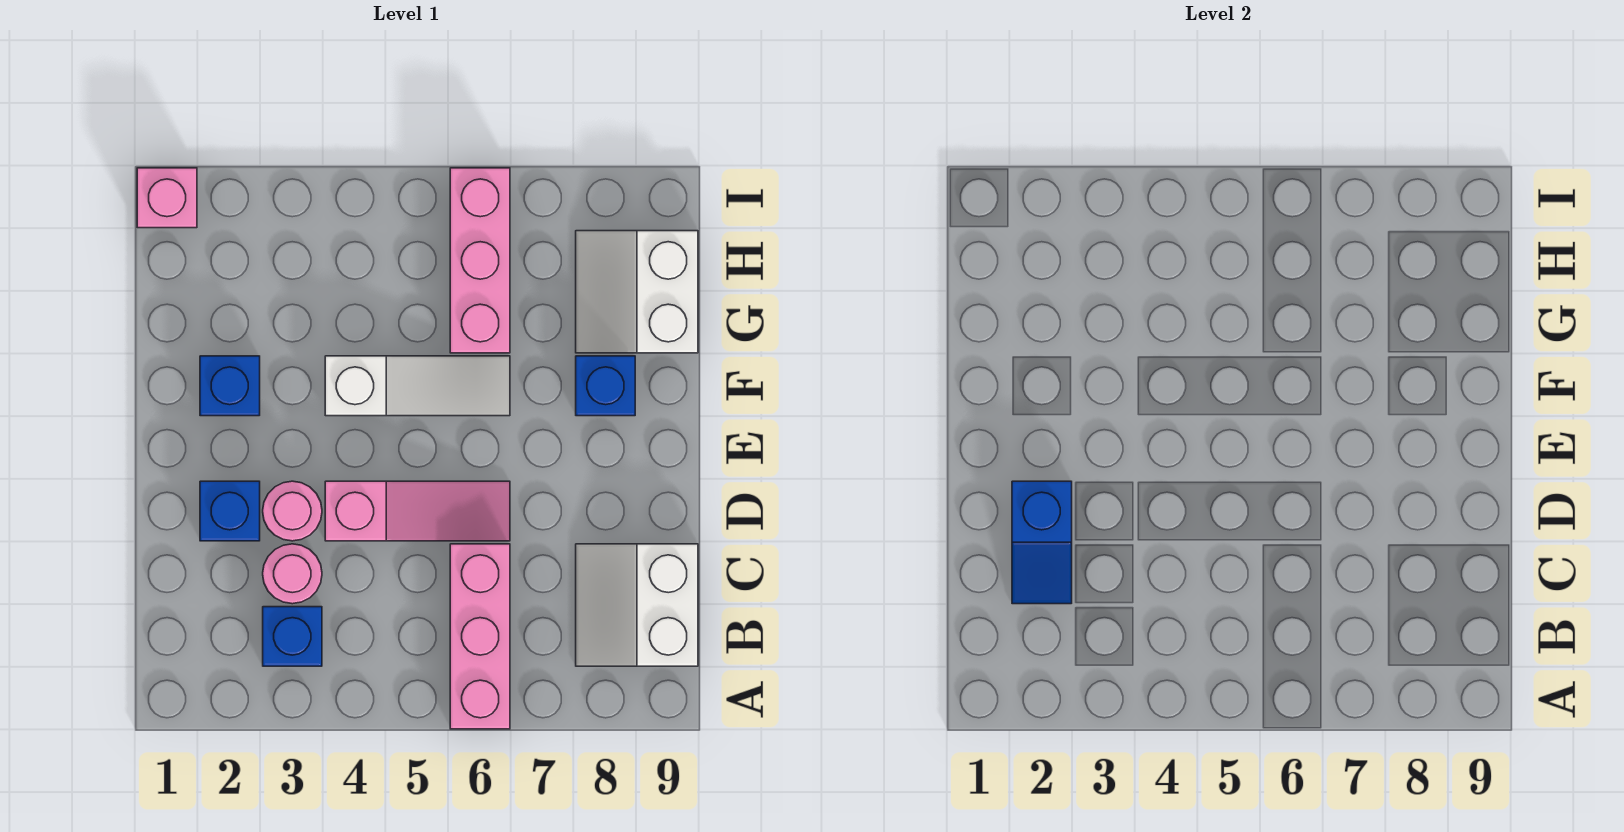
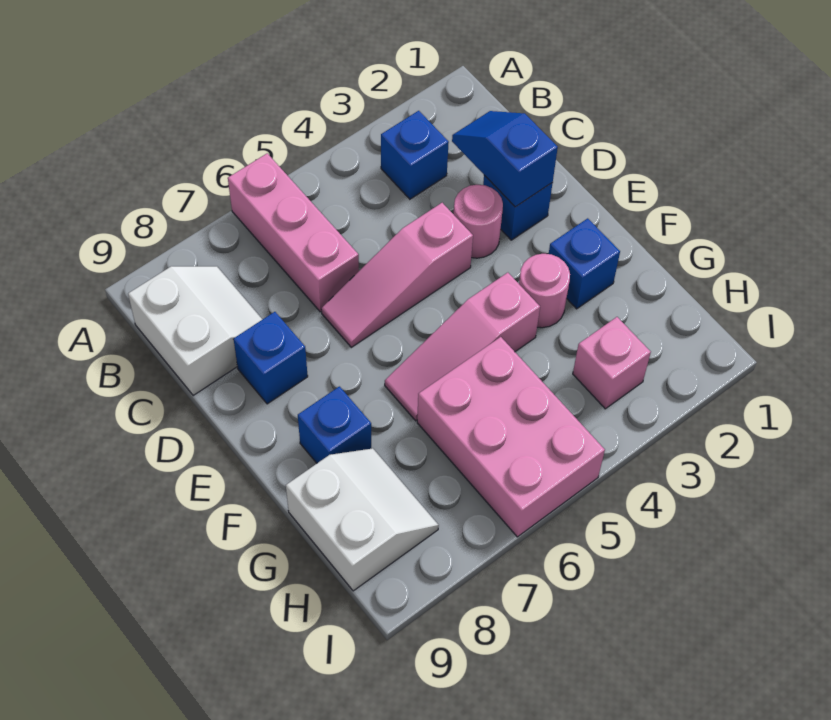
pink round brick C3 level 1 -> pink round brick F3 level 1
none -> blue brick D8 level 1
white slope F4:F6 level 1 top 4 -> pink slope F4:F6 level 1 top 4
pink brick G6:I6 level 1 -> pink brick G5:I6 level 1
pink brick I1 level 1 -> pink brick H3 level 1

